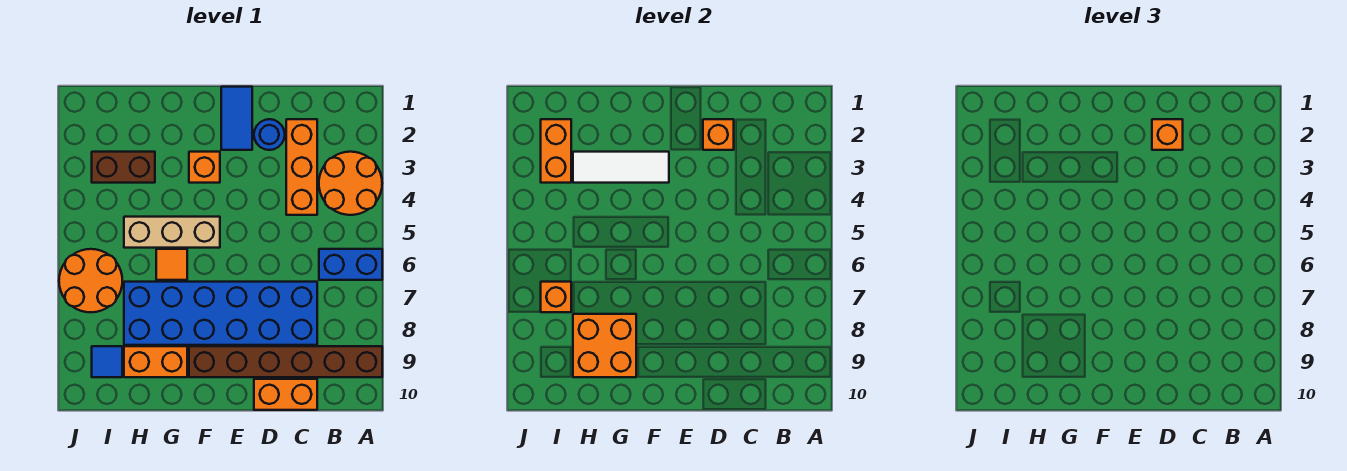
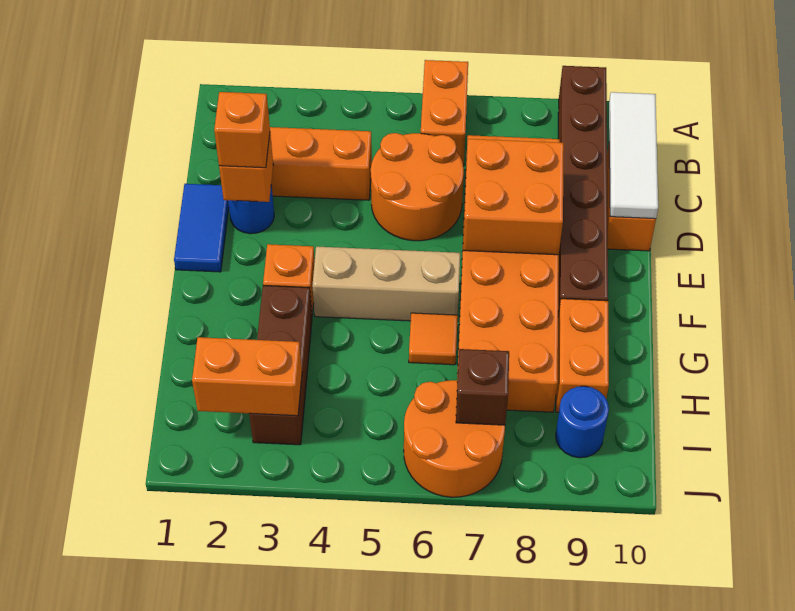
orange round brick A3:B4 level 1 -> orange round brick C5:D6 level 1
blue brick A6:B6 level 1 -> orange brick A6:B6 level 1
blue brick C7:H8 level 1 -> orange brick C7:H8 level 1
blue tile E1:E2 level 1 -> blue tile D1:E1 level 1
white tile F3:H3 level 2 -> white tile B10:D10 level 2
tan brick F5:H5 level 1 -> tan brick F4:F6 level 1
orange brick G8:H9 level 2 -> orange brick D7:E8 level 2
brown brick H3:I3 level 1 -> brown brick G3:I3 level 1
orange brick I7 level 2 -> brown brick I7 level 2
blue tile I9 level 1 -> blue round brick I9 level 1

